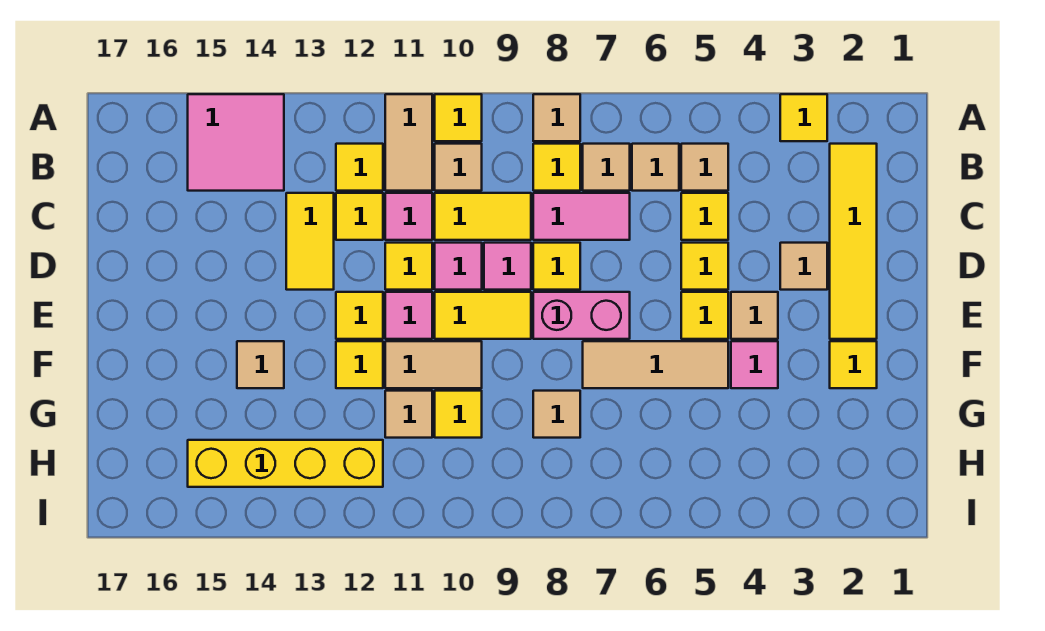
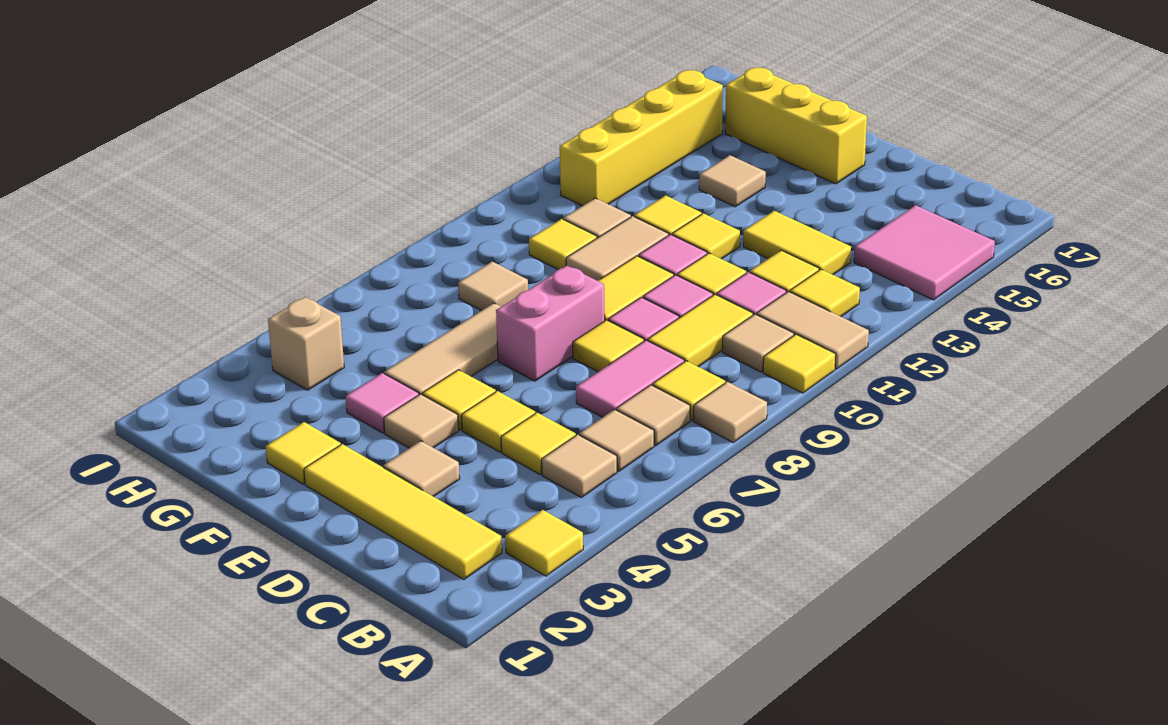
none -> yellow brick E16:G16 level 1
none -> tan brick H4 level 1

